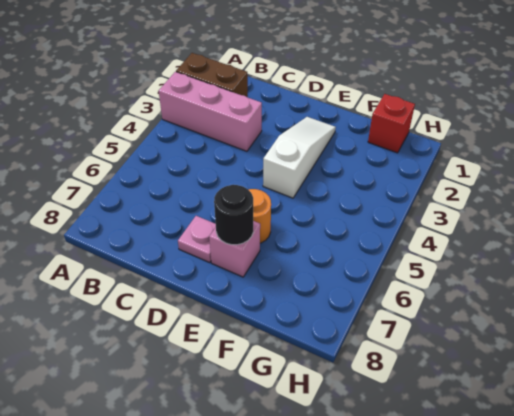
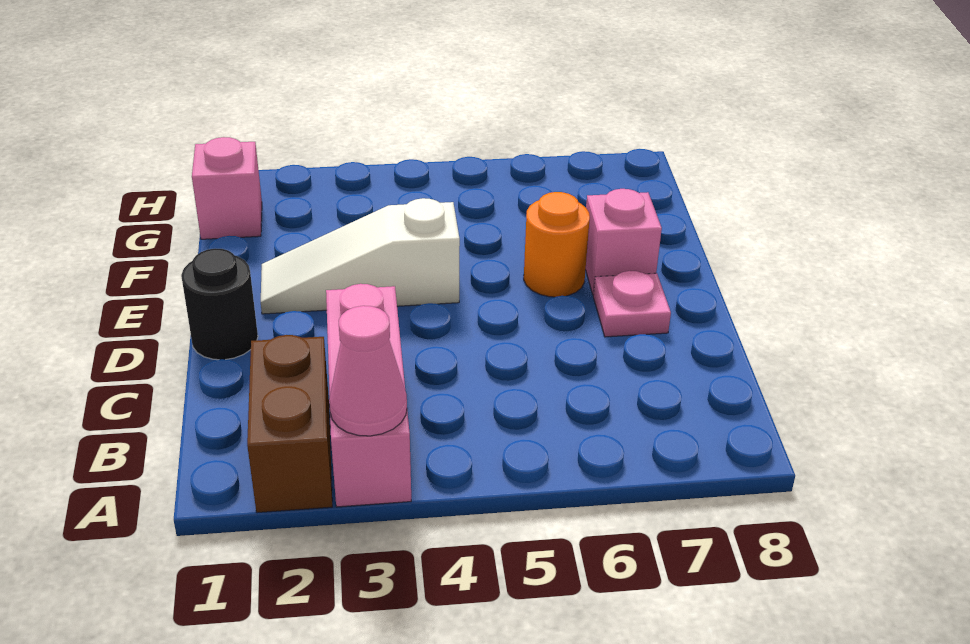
none -> pink cone A3 level 2
black round brick E7 level 2 -> black round brick D1 level 1
red brick G1 level 1 -> pink brick G1 level 1

